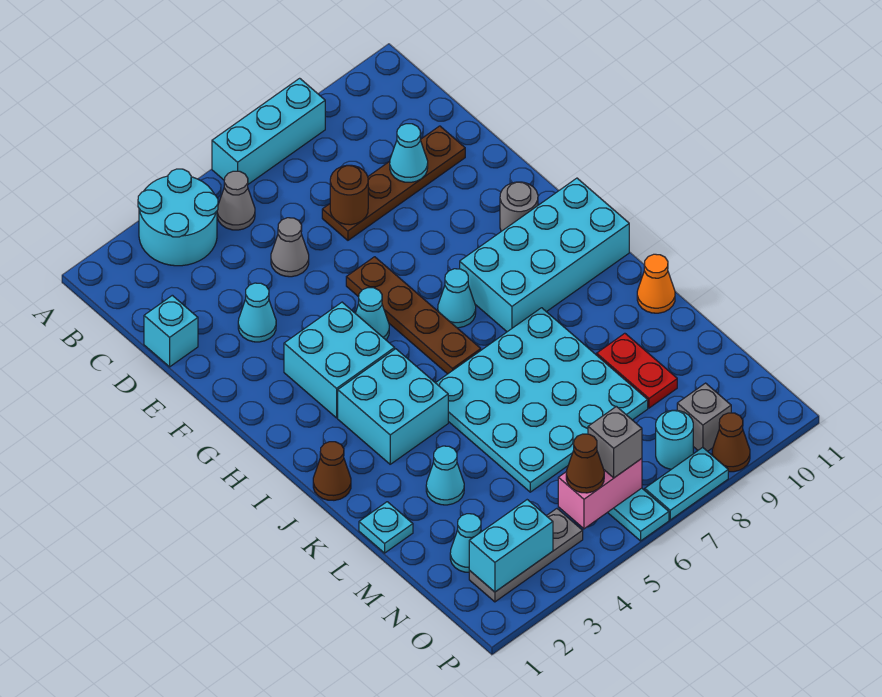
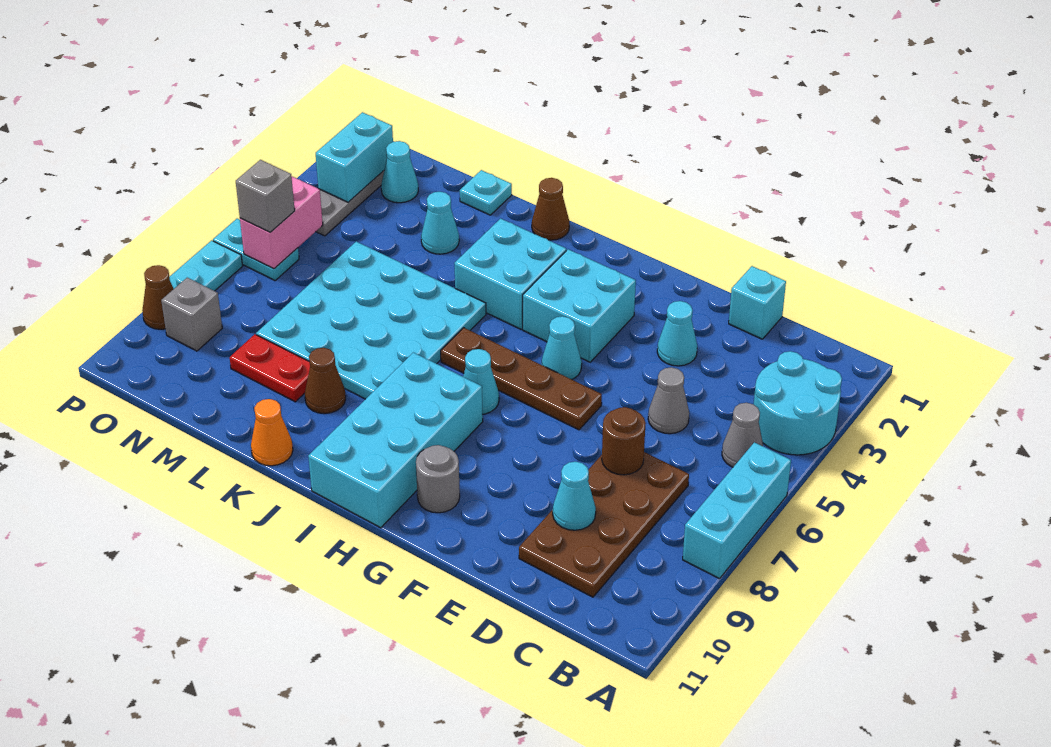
brown plate D7:D10 level 1 -> brown plate C7:D10 level 1
brown cone O5 level 3 -> brown cone K9 level 1
cyan round brick O8 level 1 -> none

